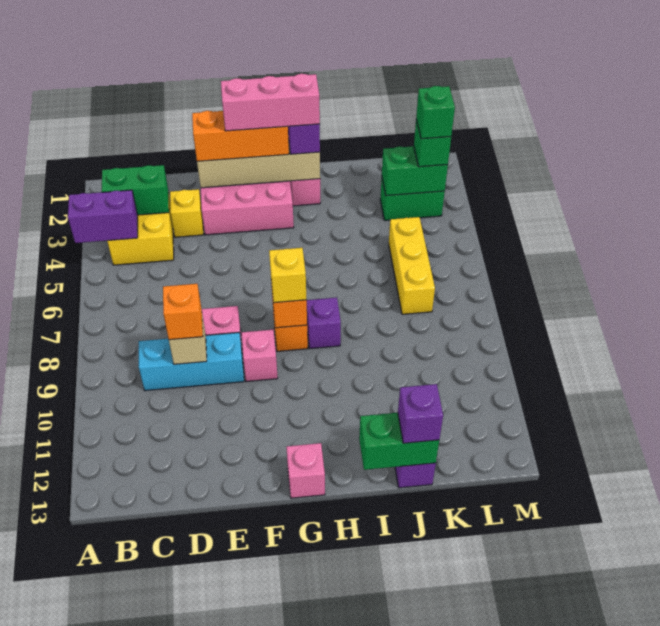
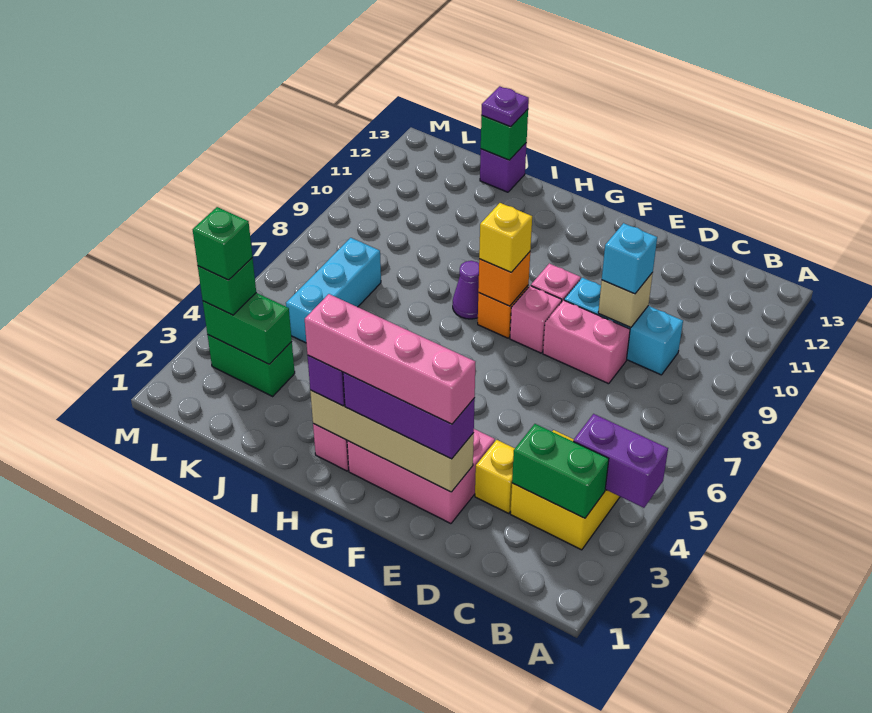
orange brick D9 level 3 -> cyan brick D9 level 3
orange brick E2:G2 level 3 -> purple brick E2:G2 level 3
pink brick F2:H2 level 4 -> pink brick E2:H2 level 4
pink brick G13 level 1 -> pink brick F8 level 1
purple brick H8 level 1 -> purple cone H8 level 1
green brick I13:J13 level 2 -> green brick J13 level 2
purple brick J13 level 3 -> purple plate J13 level 3
yellow brick K5:K7 level 1 -> cyan brick K5:K7 level 1

